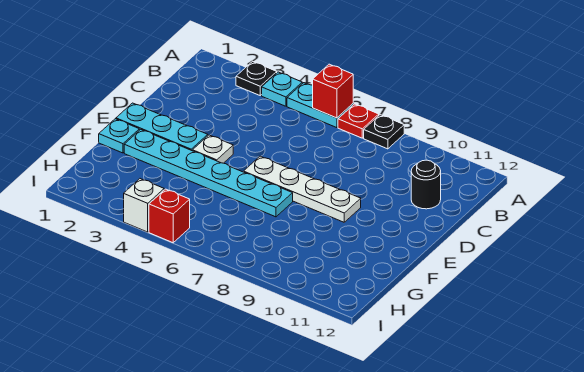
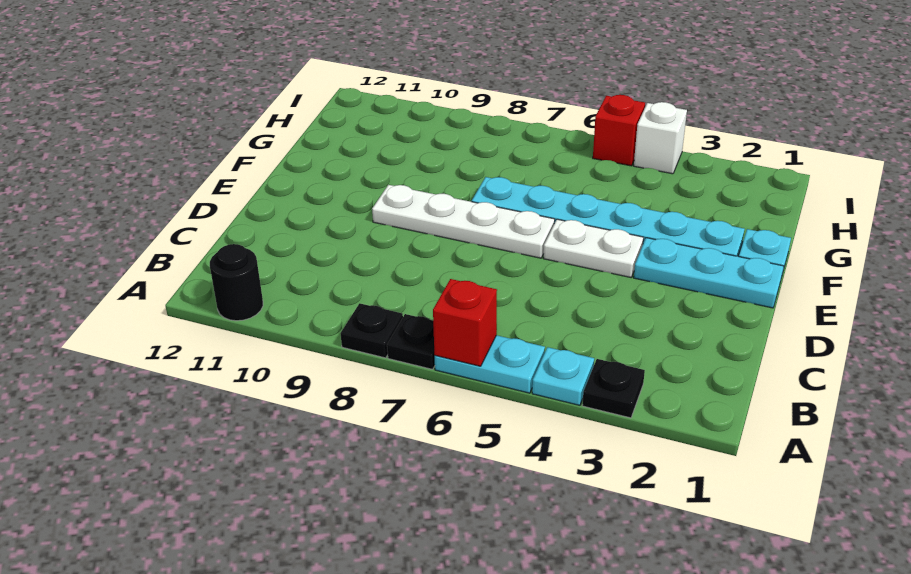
red plate A7 level 1 -> black plate A7 level 1
black round brick C11 level 1 -> black round brick A11 level 1
white plate E4 level 1 -> white plate E4:E5 level 1

